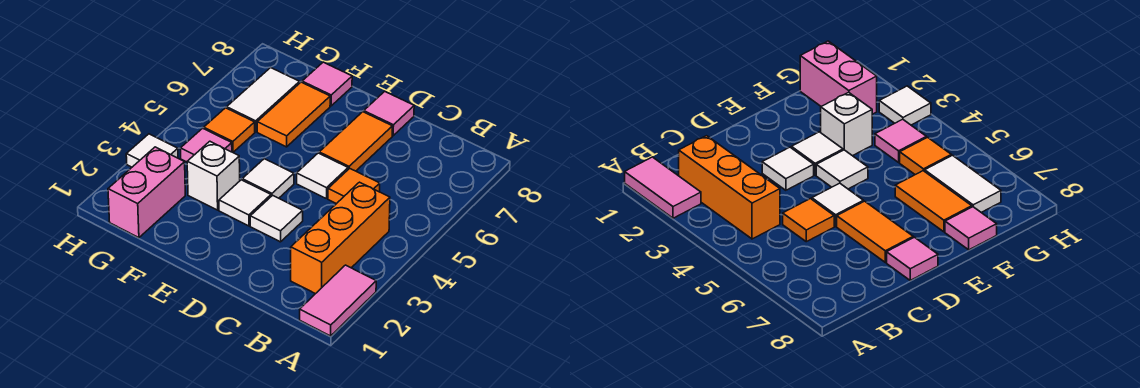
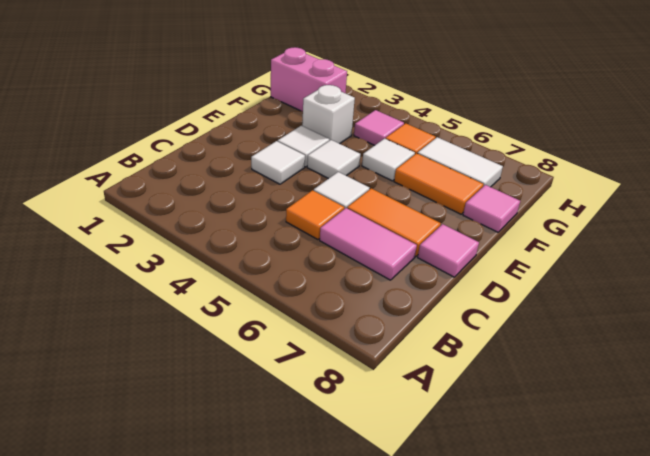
pink tile A1:A2 level 1 -> pink tile C6:C7 level 1
orange brick B2:B4 level 1 -> none
white tile H3 level 1 -> white tile F5 level 1

